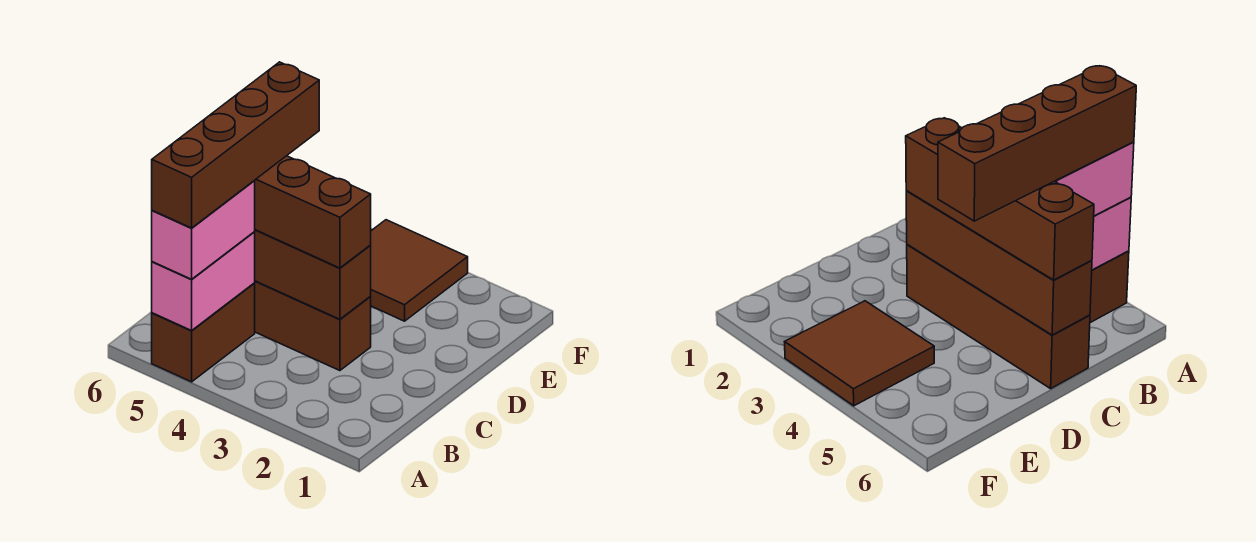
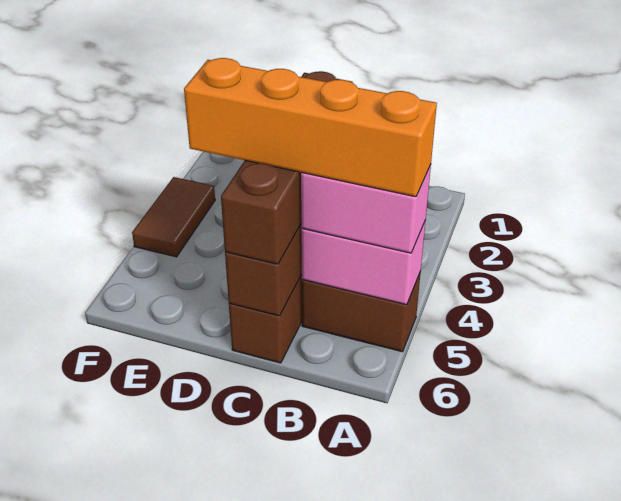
brown brick A5:D5 level 4 -> orange brick A5:D5 level 4
brown tile E3:F4 level 1 -> brown tile F3:F4 level 1

